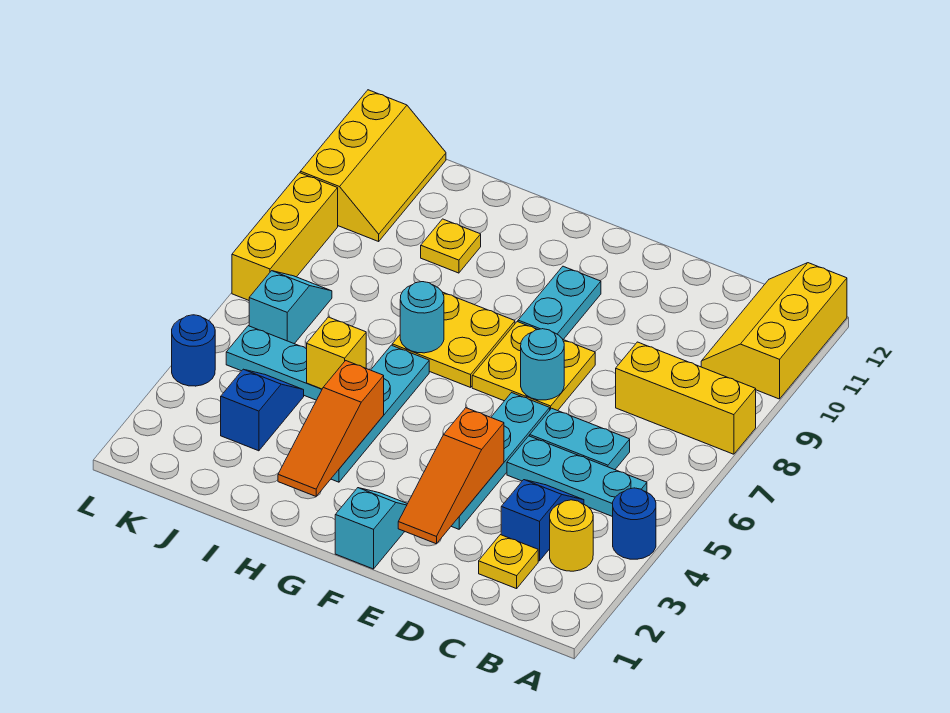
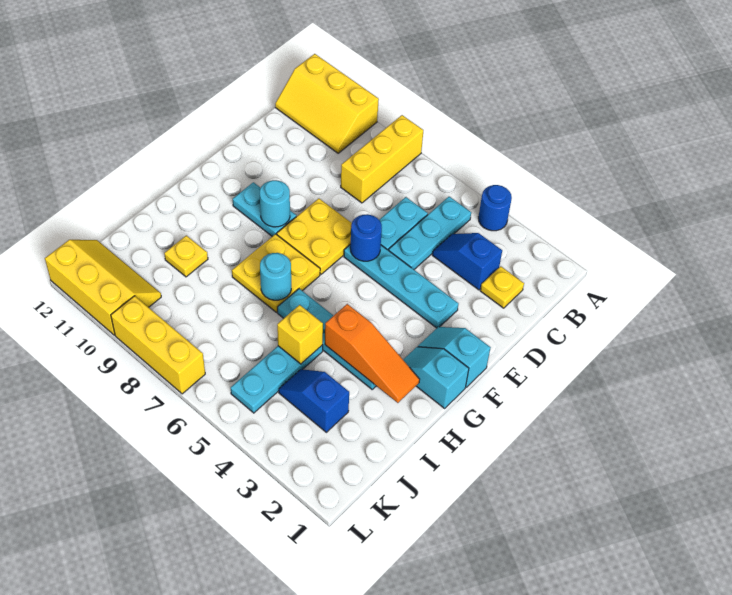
yellow round brick B3 level 1 -> none
orange slope E2:E4 level 2 top 4 -> none
cyan round brick E7 level 2 -> cyan round brick F9 level 2
cyan slope K6:K7 level 1 top 6 -> cyan slope G1:G2 level 1 top 1
blue round brick L4 level 1 -> blue round brick E6 level 2

